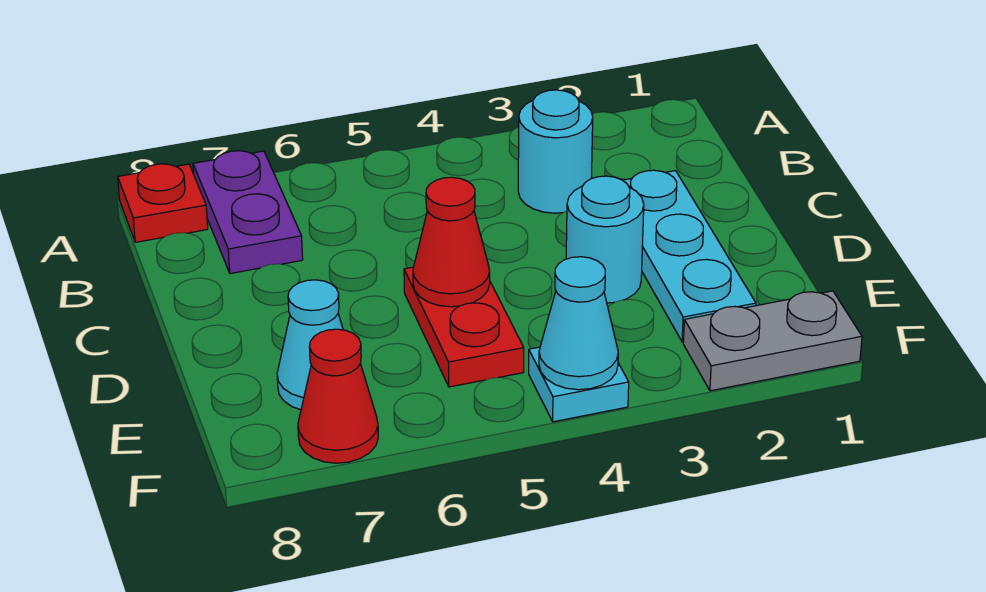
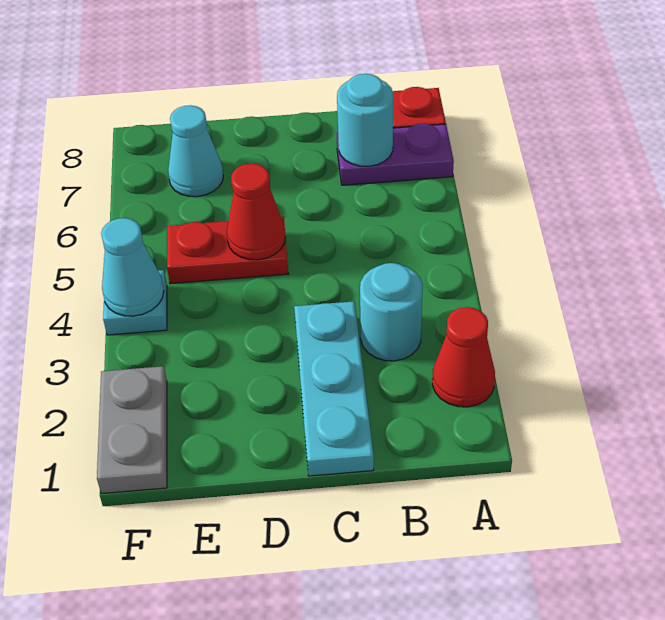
cyan plate C2:E2 level 1 -> cyan plate C1:C3 level 1
cyan round brick D3 level 1 -> cyan round brick B7 level 2
red cone F7 level 1 -> red cone A2 level 1

